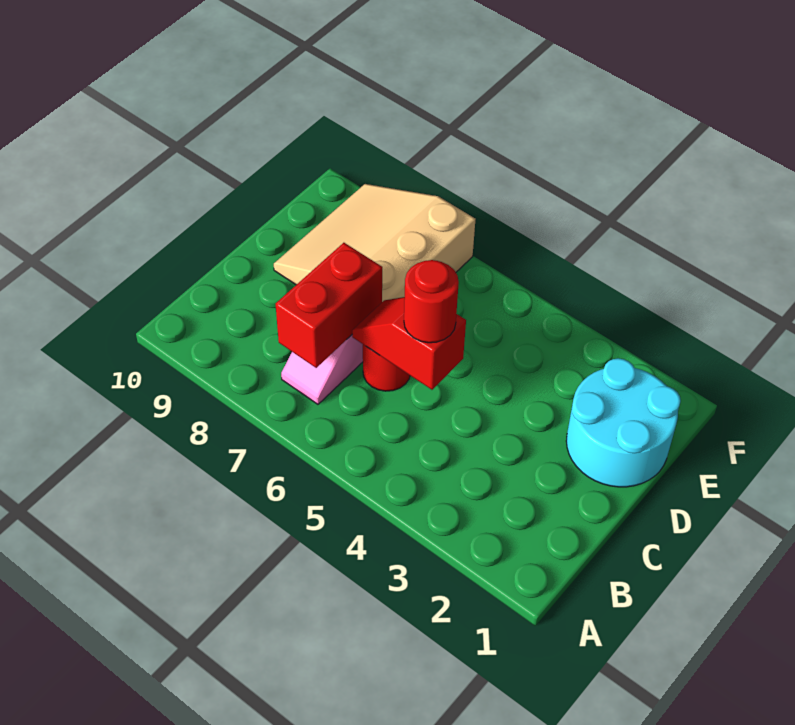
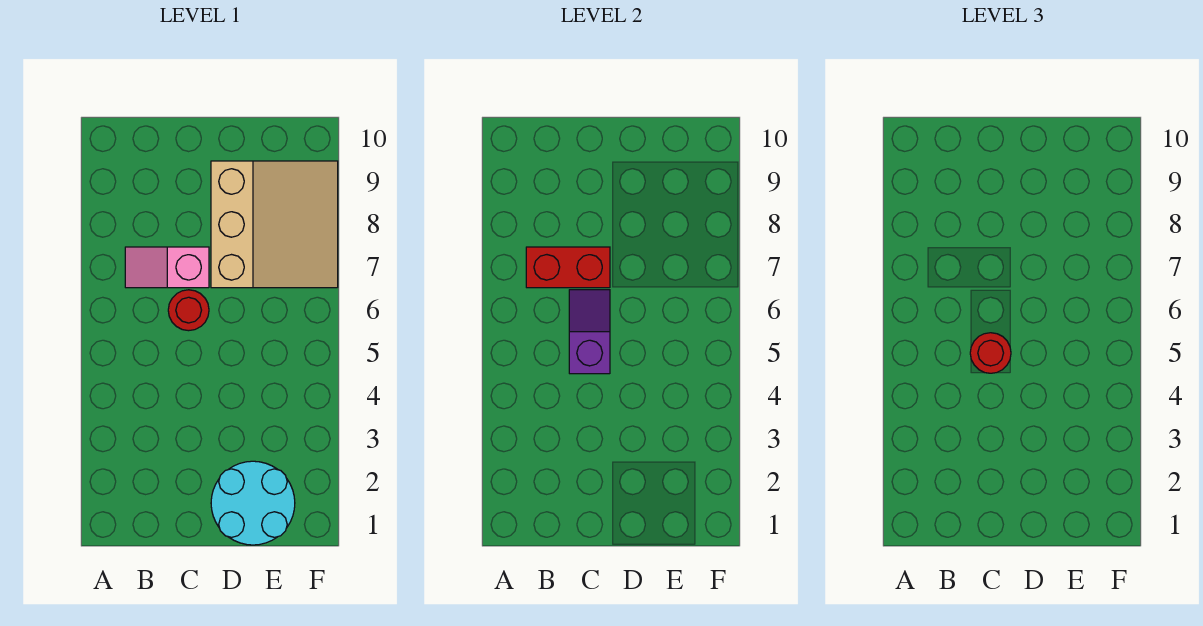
red slope C5:C6 level 2 top 5 -> purple slope C5:C6 level 2 top 5
tan slope D7:F9 level 1 top 7 -> tan slope D7:F9 level 1 top D

